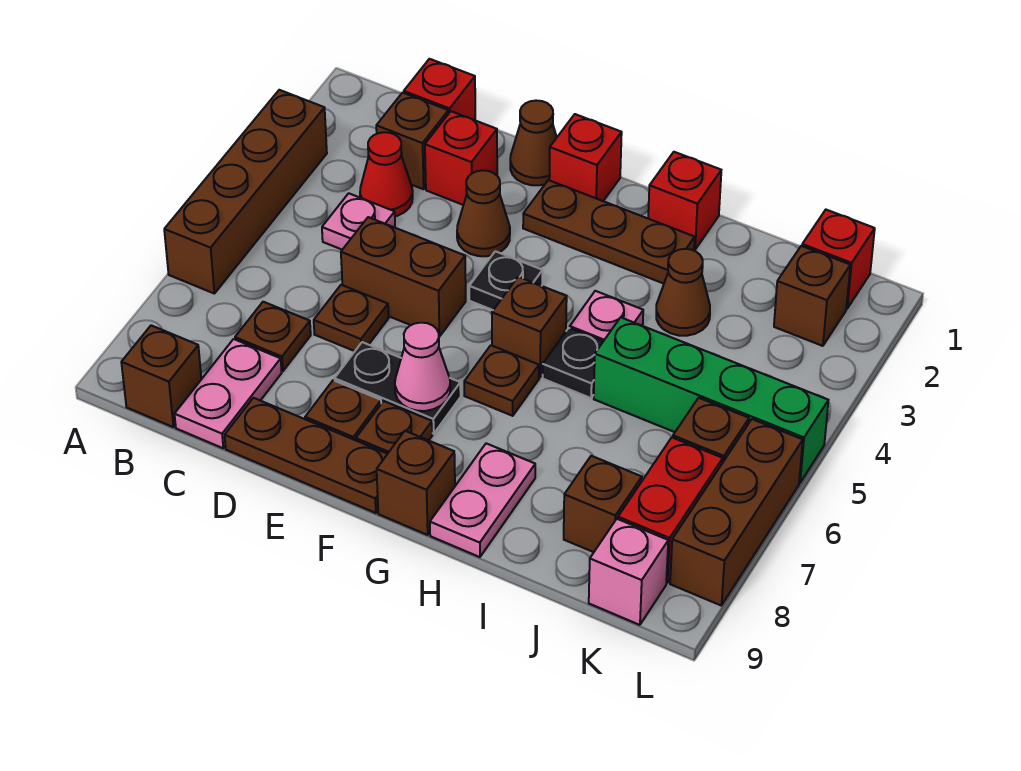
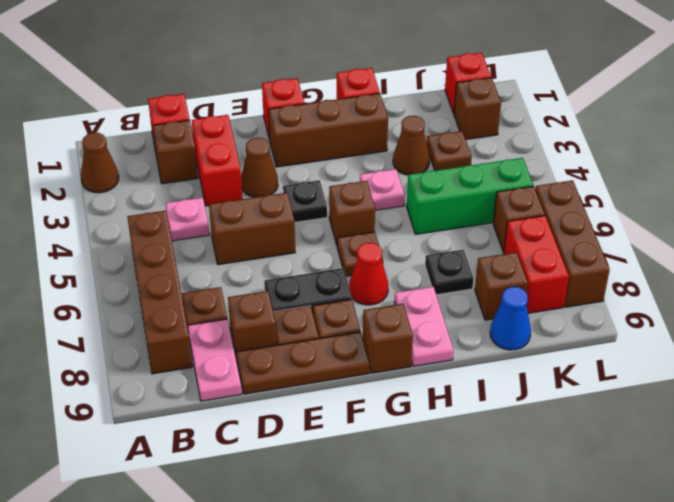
brown brick A3:A6 level 1 -> brown brick B5:B8 level 1
brown brick B9 level 1 -> brown brick D8 level 1
red cone C3 level 1 -> red cone G7 level 1
red brick D2 level 1 -> red brick D2:D3 level 1
brown plate D6 level 1 -> brown plate J3 level 1
brown cone E1 level 1 -> brown cone A2 level 1
brown plate F2:H2 level 1 -> brown brick F2:H2 level 1
pink cone F7 level 2 -> none
black plate H5 level 1 -> black plate I7 level 1
green brick I5:L5 level 1 -> green brick I5:K5 level 1
none -> blue cone J9 level 1
pink brick K9 level 1 -> none

